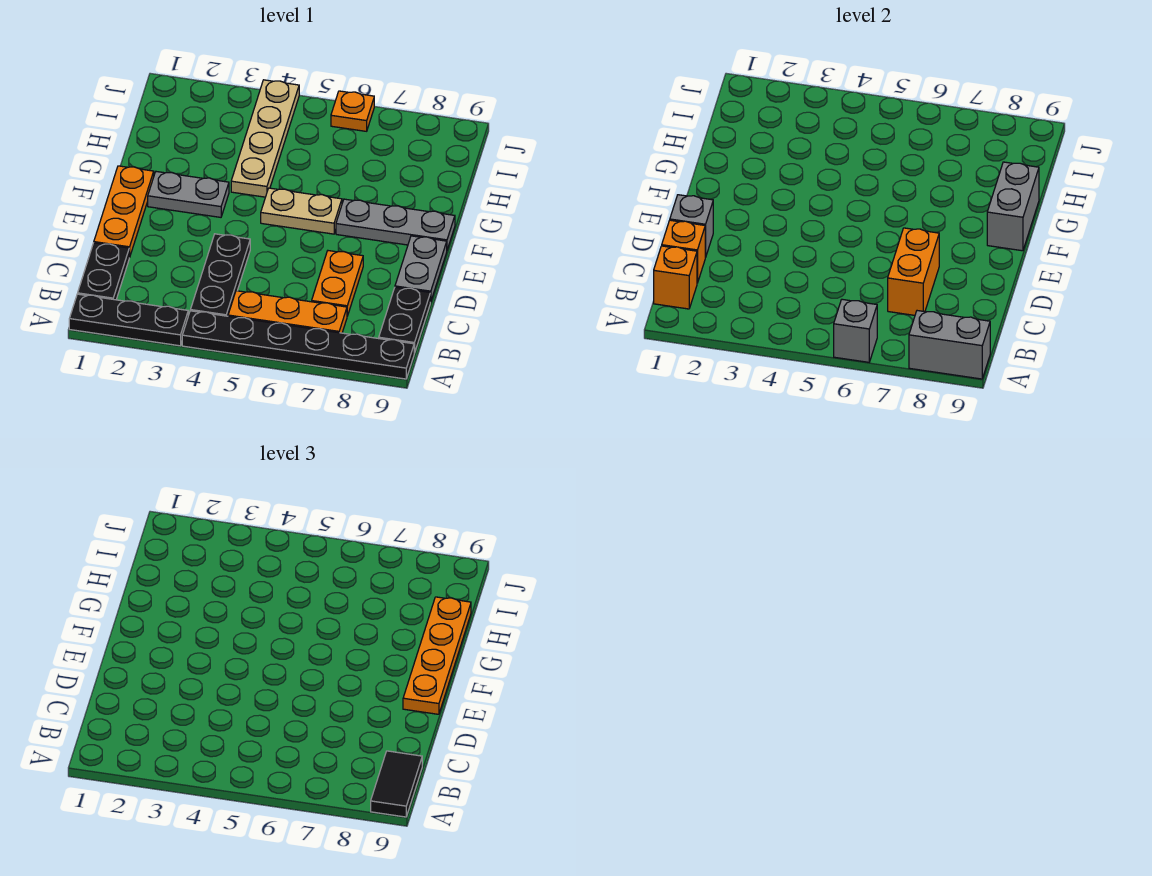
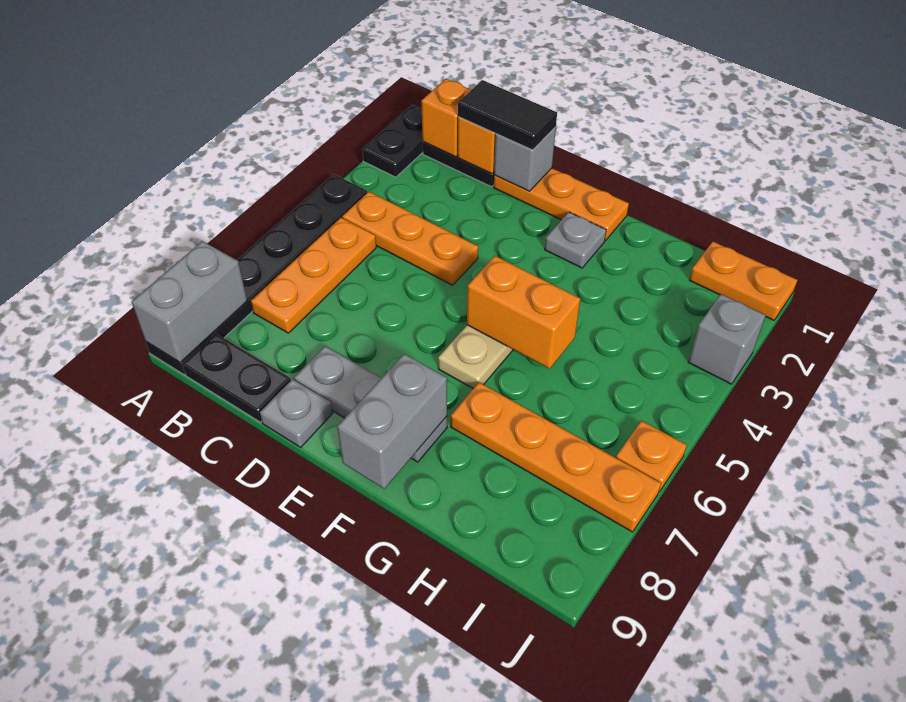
black plate A1:A3 level 1 -> black plate A1:A2 level 1
grey brick A6 level 2 -> grey brick J3 level 1
black tile A9:B9 level 3 -> black tile C1:D1 level 3
black plate B4:D4 level 1 -> orange plate B4:D4 level 1
orange plate C7:D7 level 1 -> orange plate I1:J1 level 1
orange brick C7:D7 level 2 -> orange brick F5:G5 level 2
grey plate D9:E9 level 1 -> grey plate D9 level 1
orange plate E9:H9 level 3 -> orange plate G7:J7 level 1
grey plate F2:F3 level 1 -> grey plate F2 level 1
grey plate F7:F9 level 1 -> grey plate D8:F8 level 1
grey brick F9:G9 level 2 -> grey brick F8:F9 level 2
tan plate G4:J4 level 1 -> none

